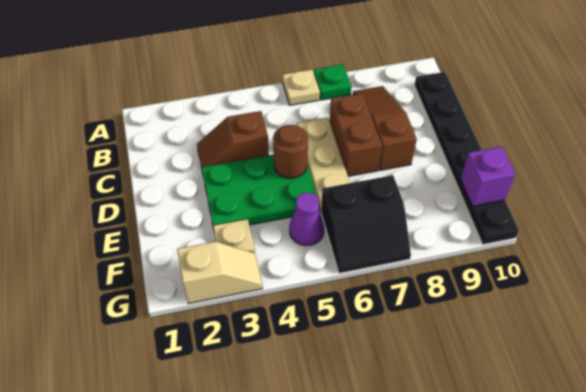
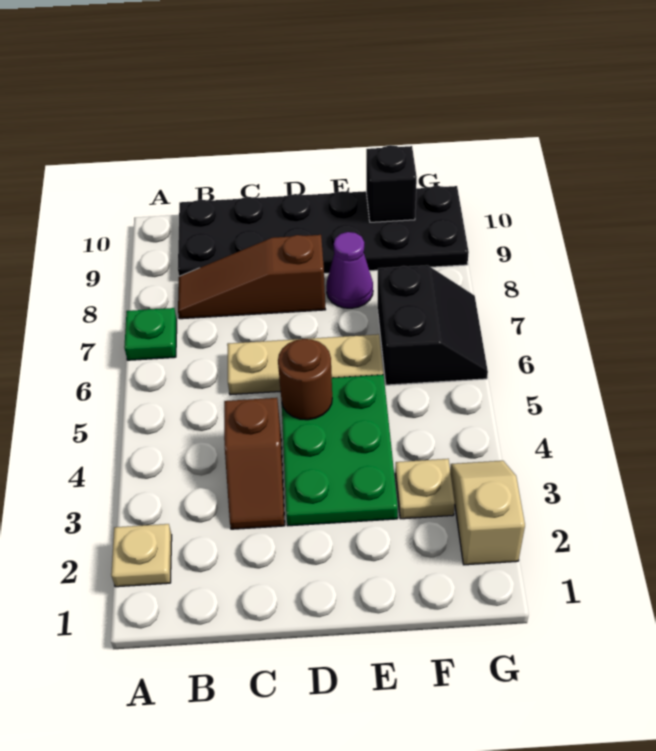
tan plate A6 level 1 -> tan plate A2 level 1
black plate B10:G10 level 1 -> black plate B9:G10 level 1
brown brick C7:D7 level 1 -> none
purple cone F5 level 1 -> purple cone E8 level 1
purple brick F10 level 2 -> black brick F10 level 2

